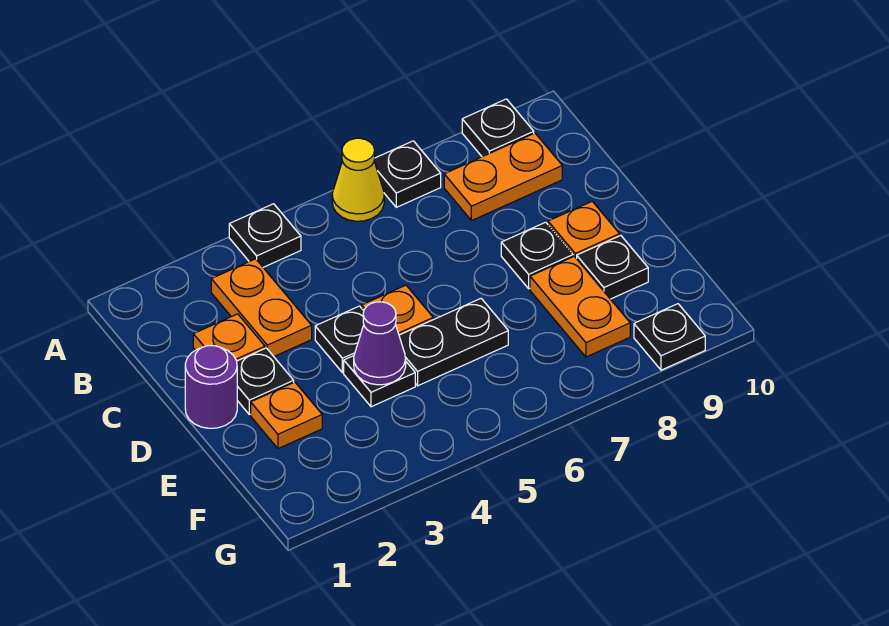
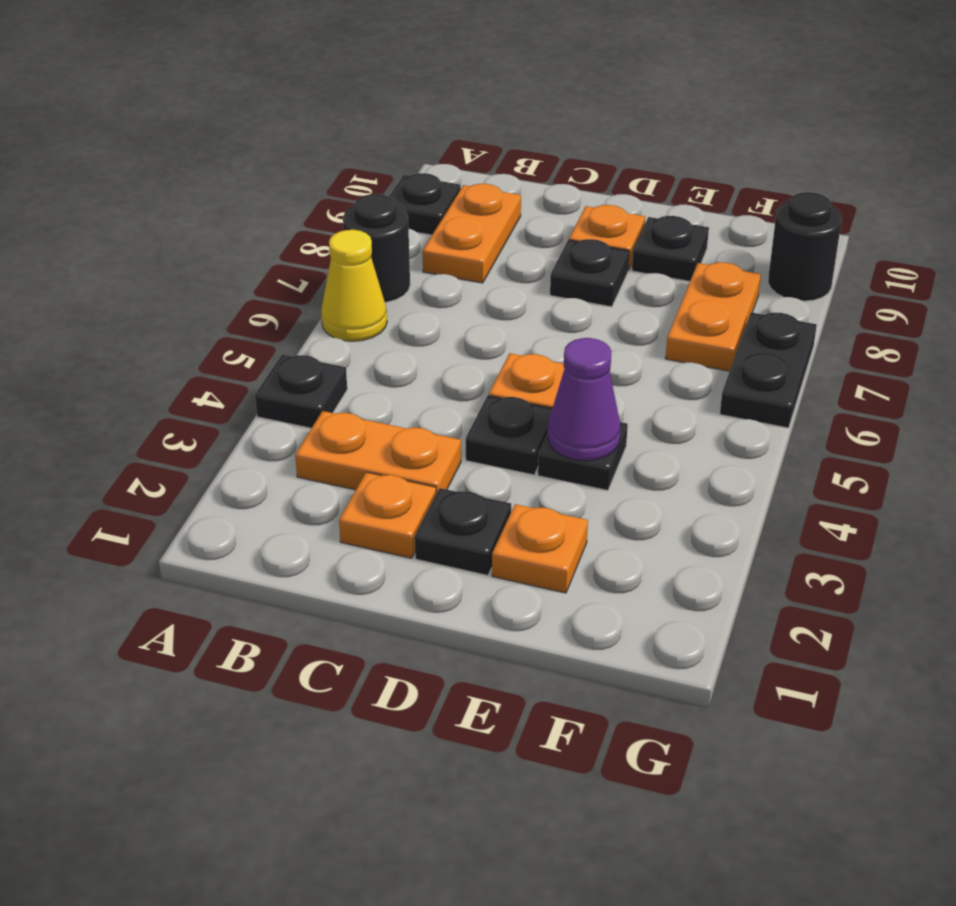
black plate A7 level 1 -> black round brick A7 level 1
purple round brick D1 level 1 -> none
black plate E5:E6 level 1 -> black plate G6:G7 level 1
orange plate E8:F8 level 1 -> orange plate F7:F8 level 1
black plate G9 level 1 -> black round brick G9 level 1

